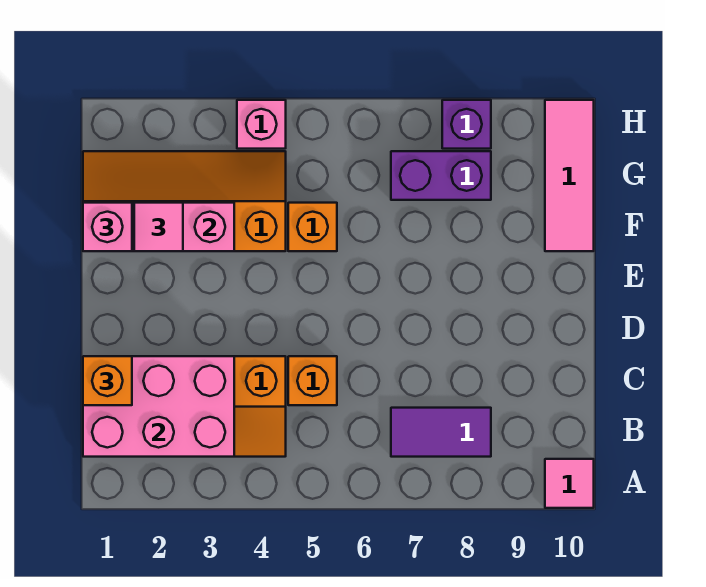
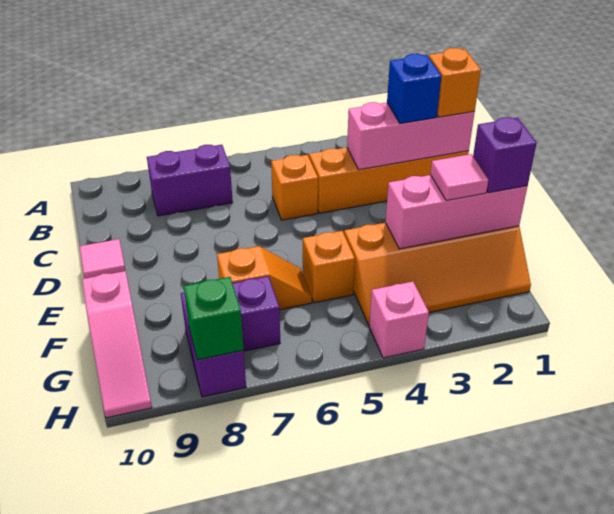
pink tile A10 level 1 -> pink tile D10 level 1
pink brick B1:C3 level 2 -> pink brick C1:C3 level 2
purple tile B7:B8 level 1 -> purple brick B7:B8 level 1
none -> blue brick C2 level 3
pink brick F1 level 3 -> purple brick F1 level 3
none -> orange slope F6:F7 level 1 top 7
pink tile F10:H10 level 1 -> pink slope F10:H10 level 1 top F
none -> green brick H8 level 2

